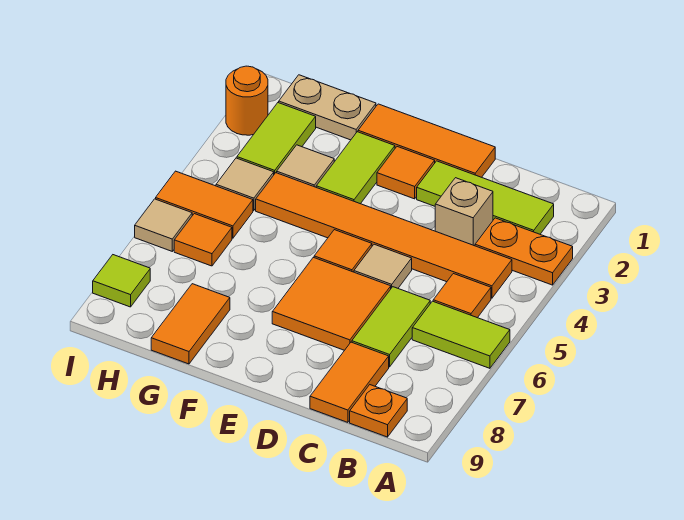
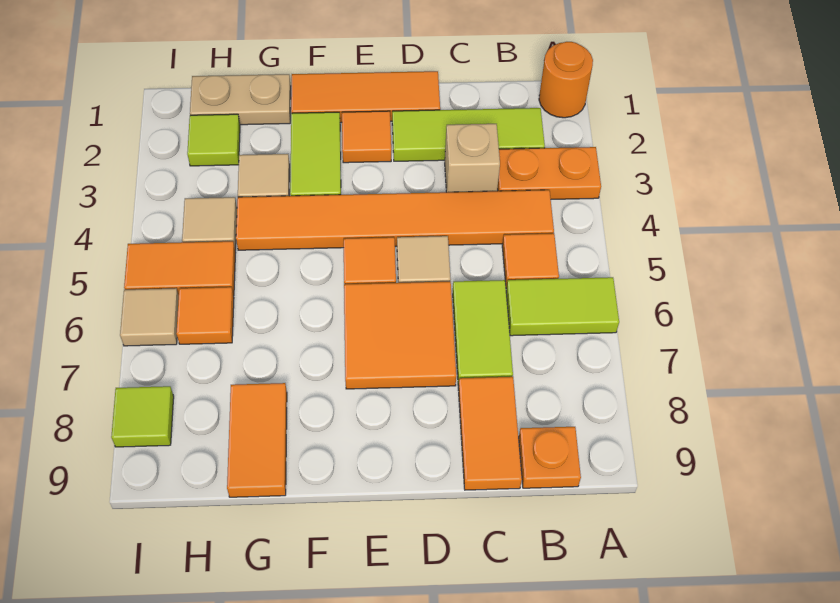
lime tile H2:H3 level 1 -> lime tile H2 level 1
orange round brick I2 level 1 -> orange round brick A1 level 1

